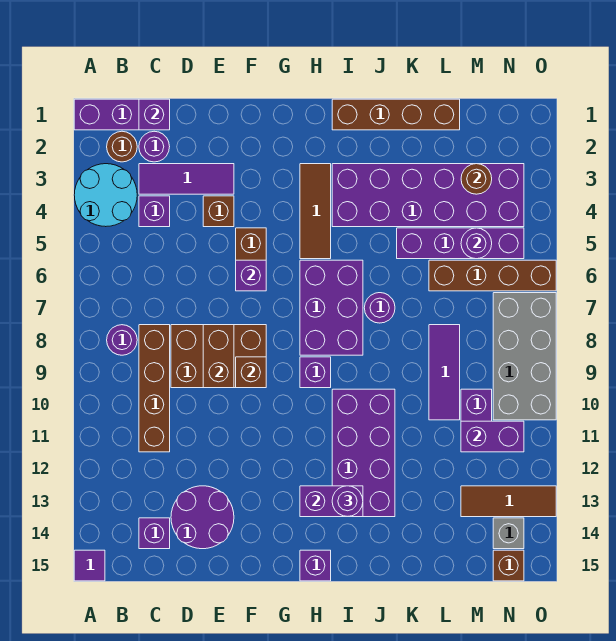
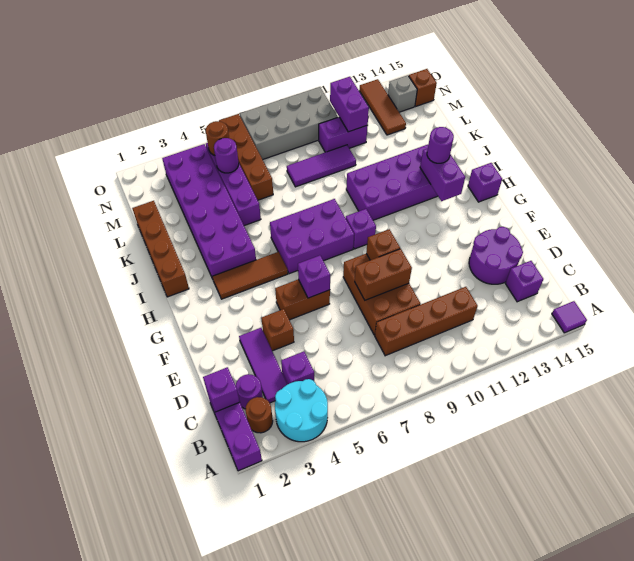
purple round brick B8 level 1 -> none
purple round brick J7 level 1 -> none
brown round brick M3 level 2 -> brown round brick N5 level 2

